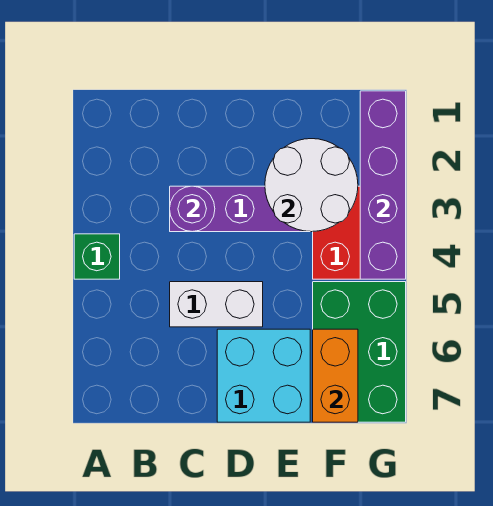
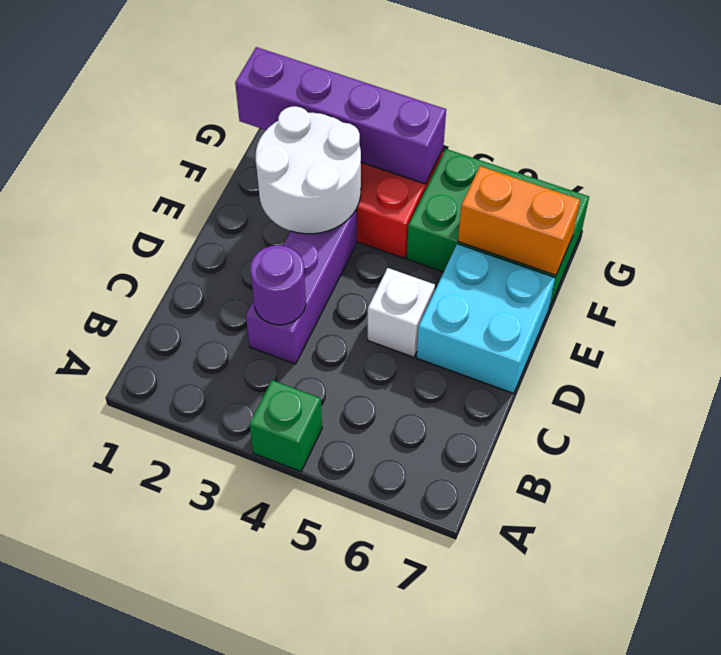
white brick C5:D5 level 1 -> white brick D5 level 1

